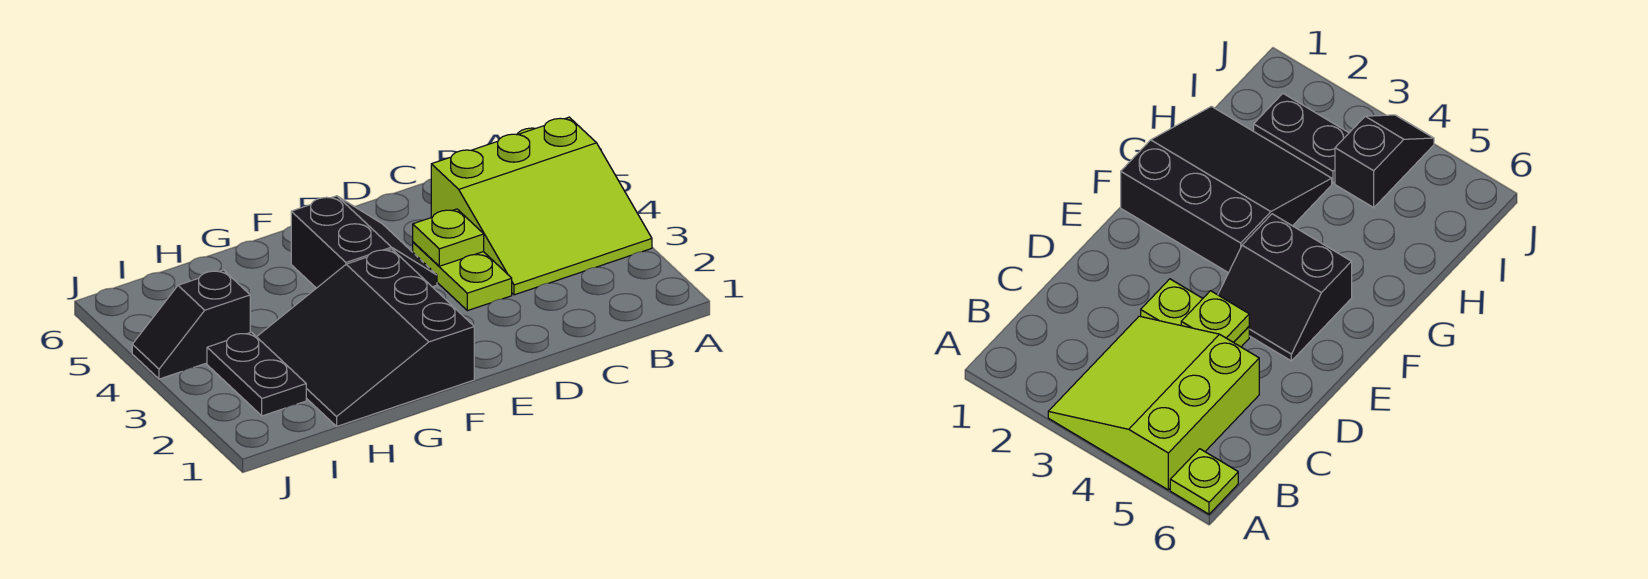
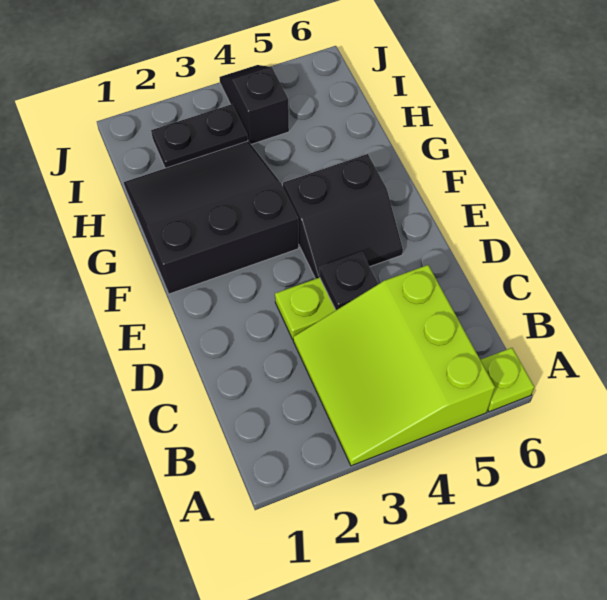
lime plate D4 level 2 -> black plate D4 level 2

